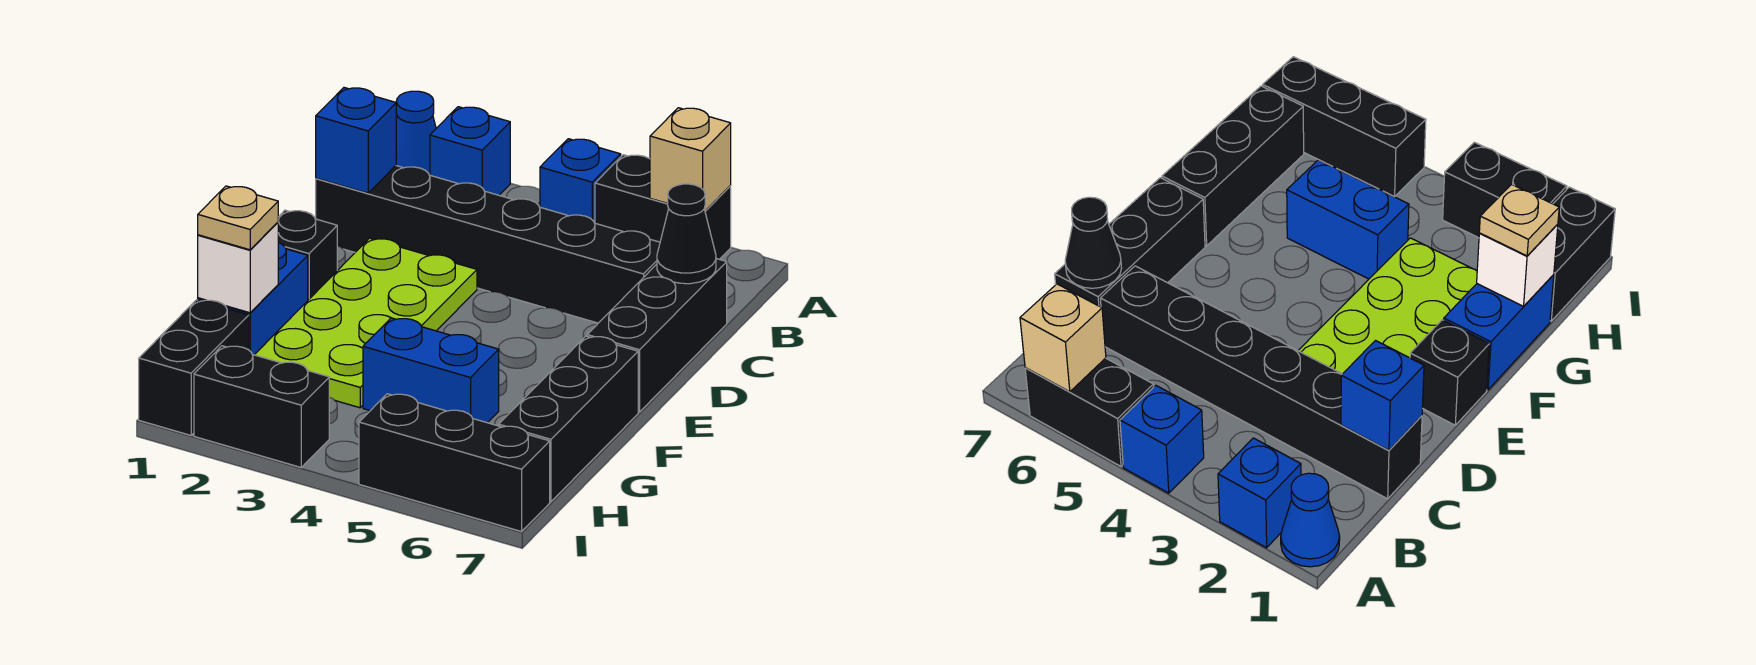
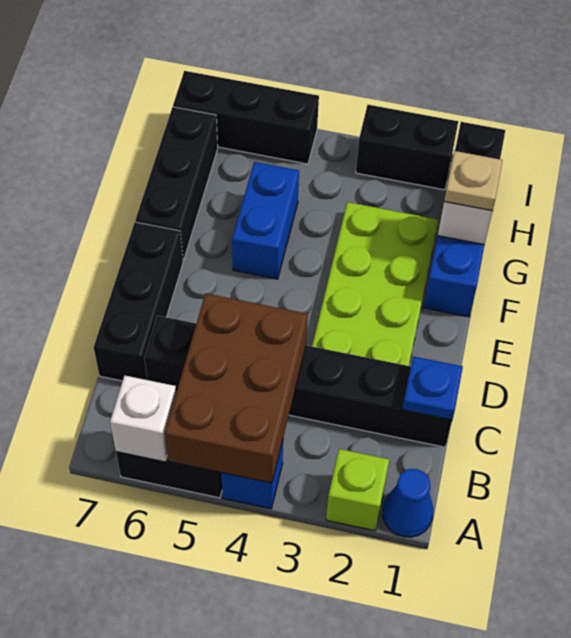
blue brick A2 level 1 -> lime brick A2 level 1
none -> brown brick A4:C5 level 2
tan brick A6 level 2 -> white brick A6 level 2
blue brick C1 level 2 -> blue plate C1 level 2
black cone C7 level 2 -> none
black brick E1 level 1 -> none
blue brick G4:G5 level 1 -> blue brick F5:G5 level 1

